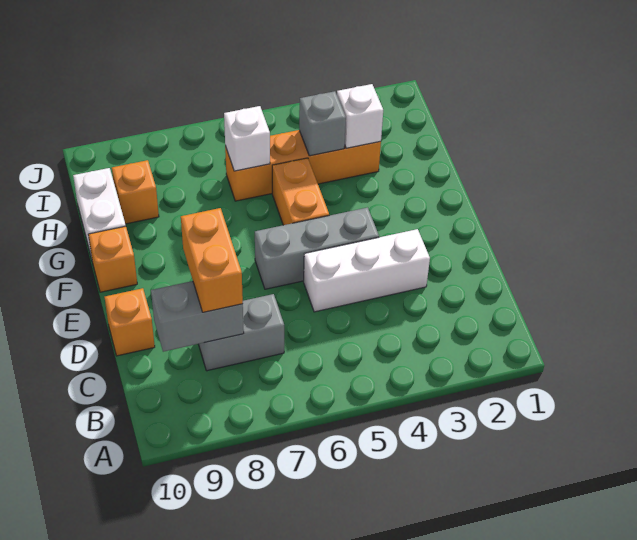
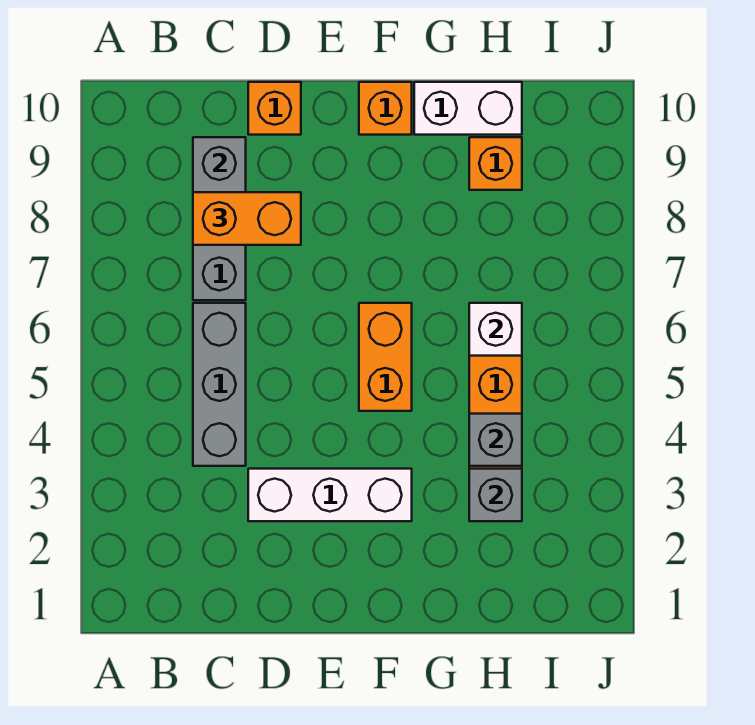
white brick D3:D5 level 1 -> white brick D3:F3 level 1
grey brick E4:E6 level 1 -> grey brick C4:C6 level 1
orange brick F5:G5 level 1 -> orange brick F5:F6 level 1
white brick H3 level 2 -> grey brick H3 level 2

